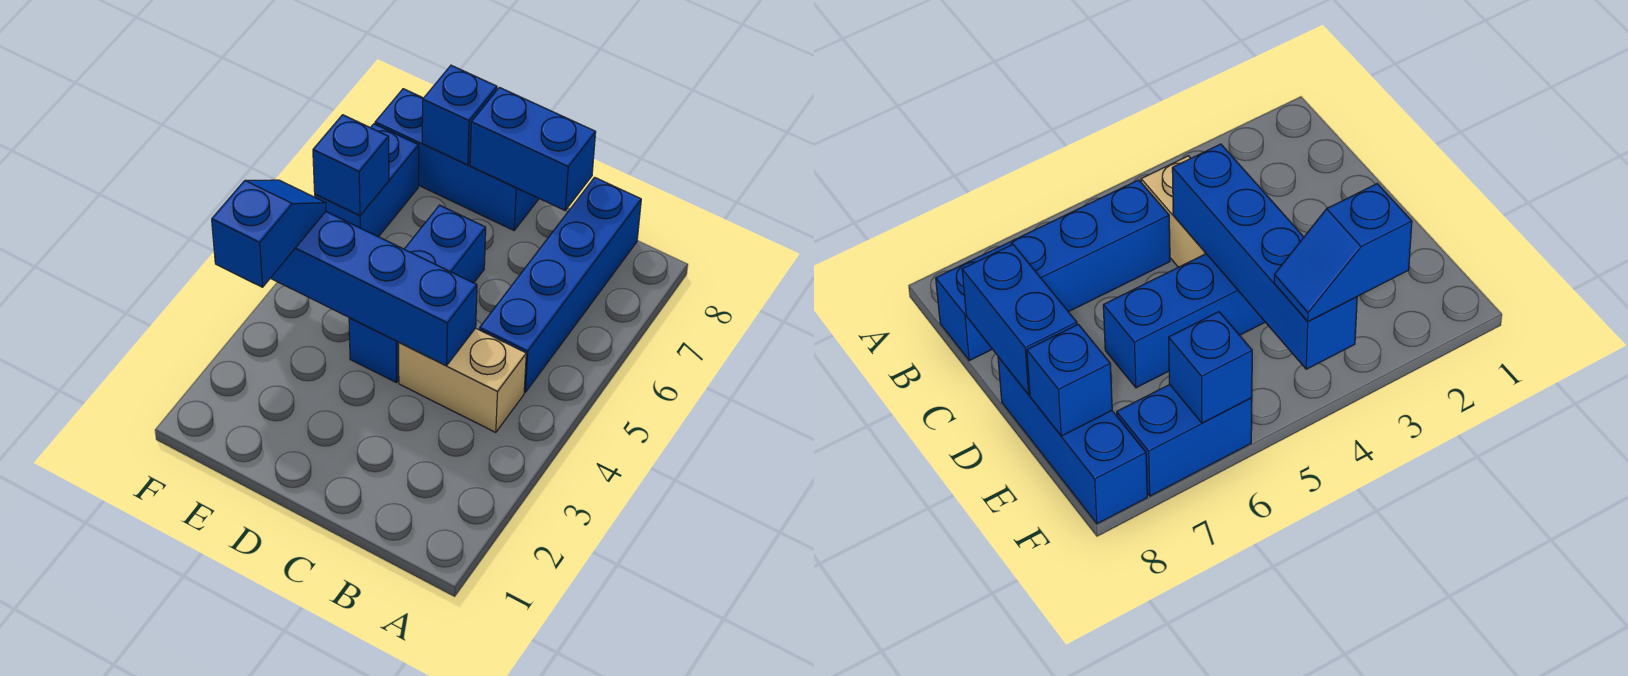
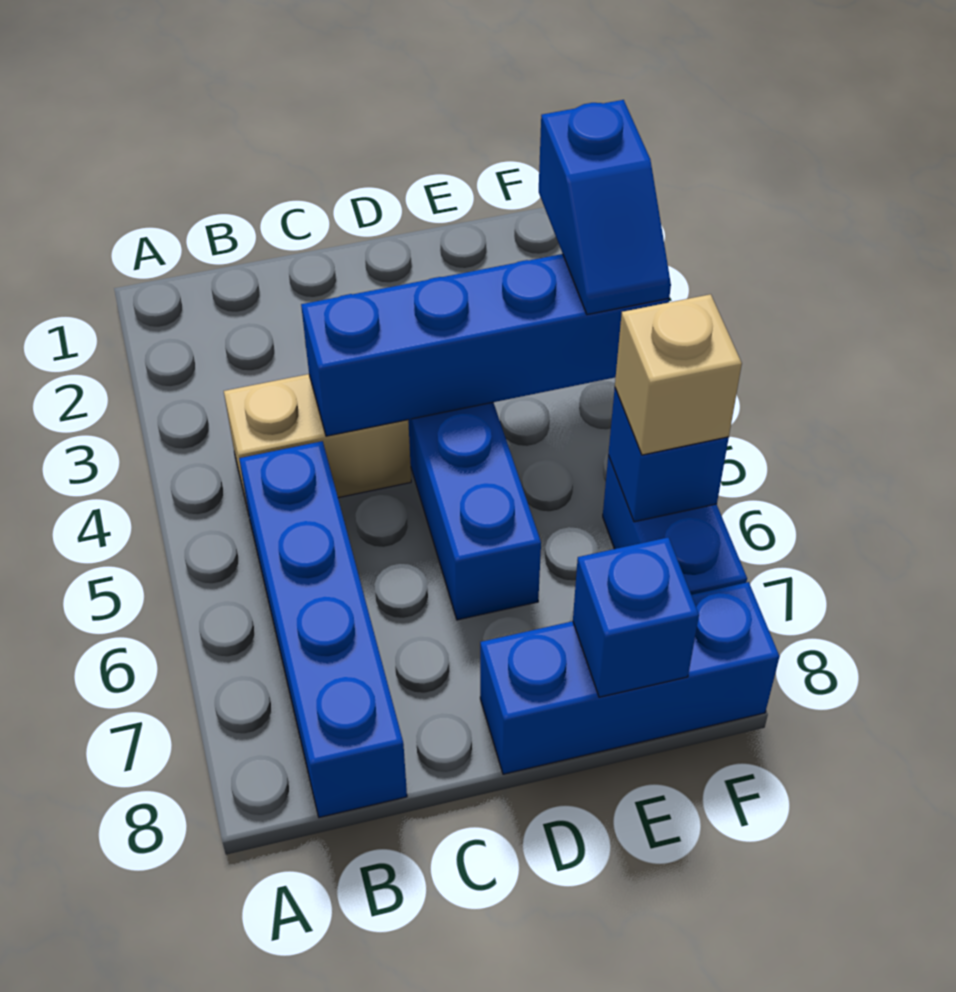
blue brick C8:D8 level 2 -> none
none -> tan brick F6 level 3

